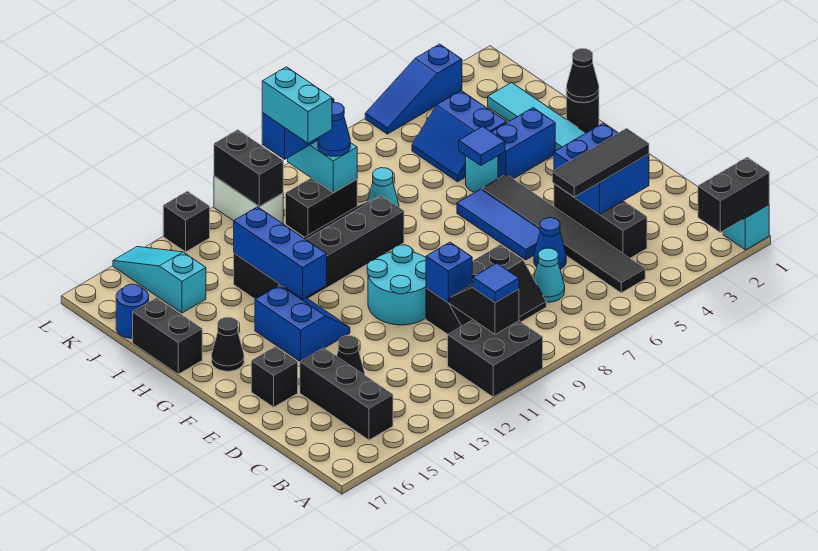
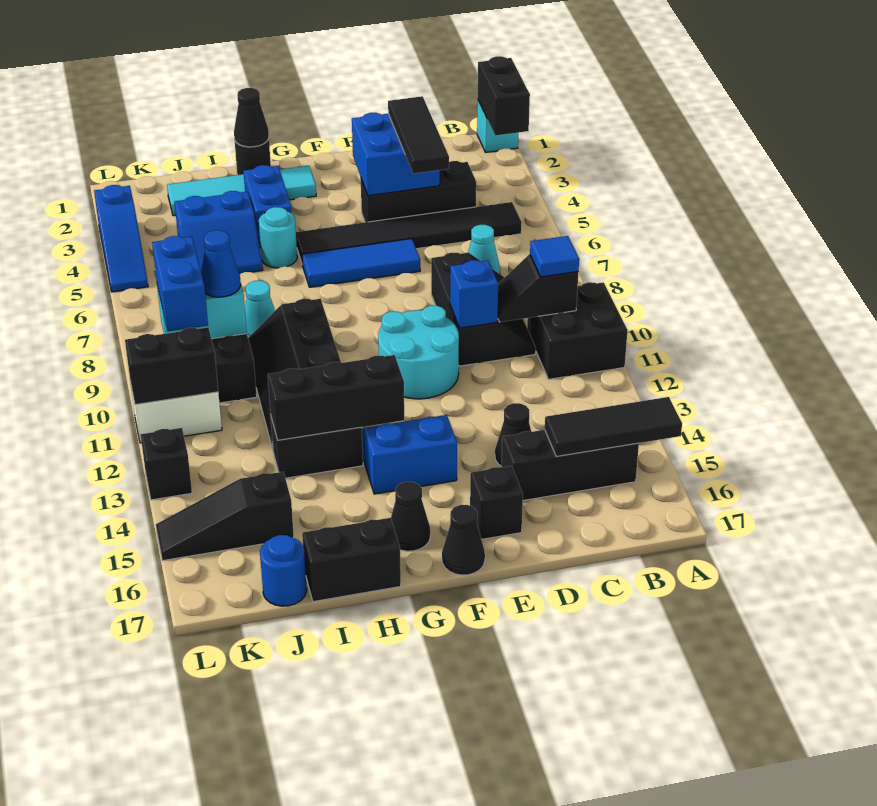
none -> black tile A15:C15 level 2
blue cone D6 level 1 -> none
none -> black cone F17 level 1
blue brick G13:I13 level 2 -> black brick G13:I13 level 2
blue tile H5 level 2 -> none
cyan brick J10:K10 level 4 -> none
cyan slope J15:L15 level 1 top J -> black slope J15:L15 level 1 top J

